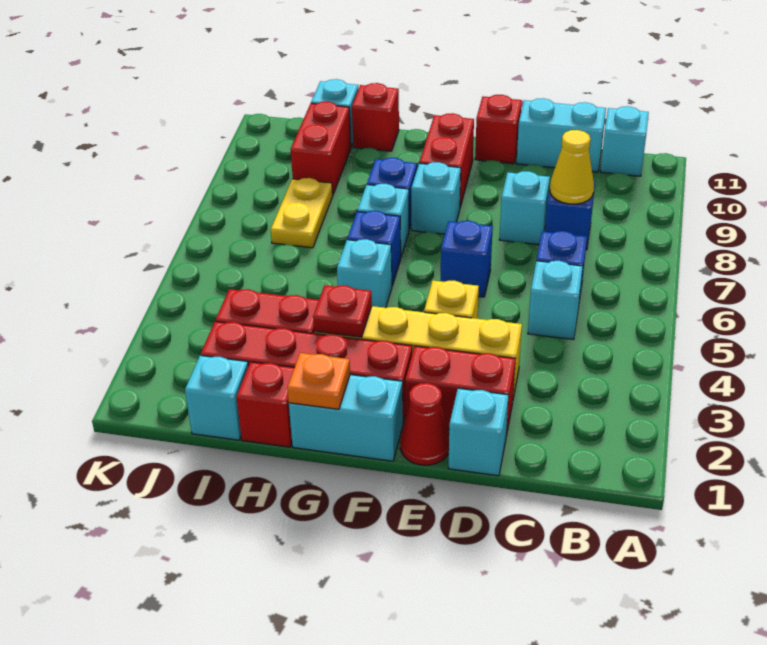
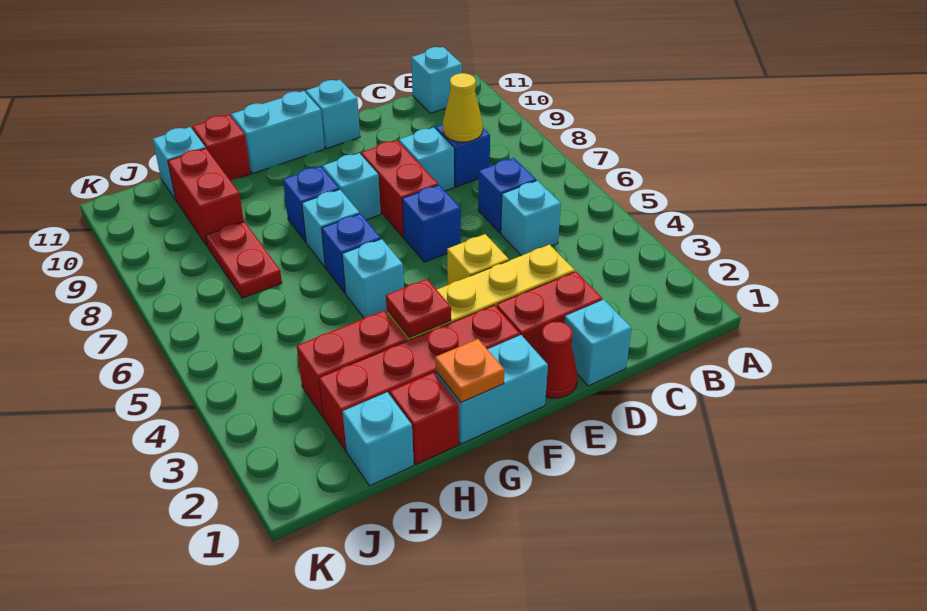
cyan brick C11:D11 level 1 -> cyan brick F11:G11 level 1
red brick E11 level 1 -> cyan brick E11 level 1
red brick F9:F10 level 1 -> red brick E7:E8 level 1
yellow plate I7:I8 level 1 -> red plate I7:I8 level 1

